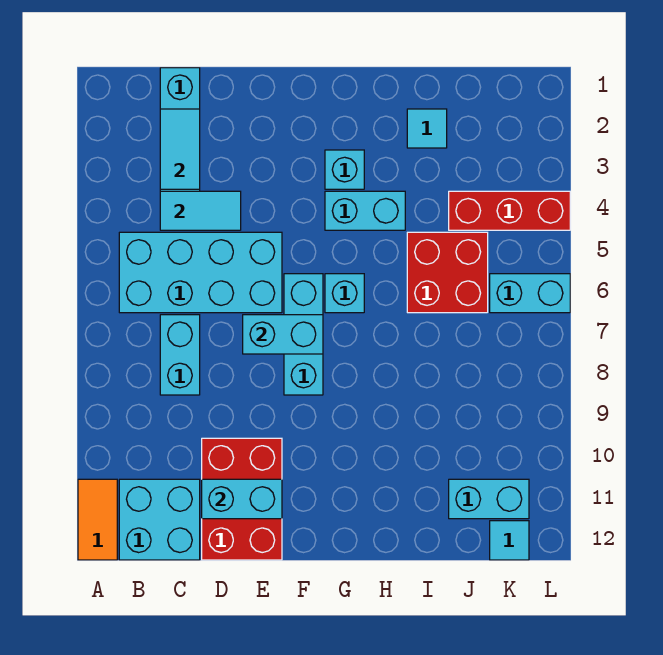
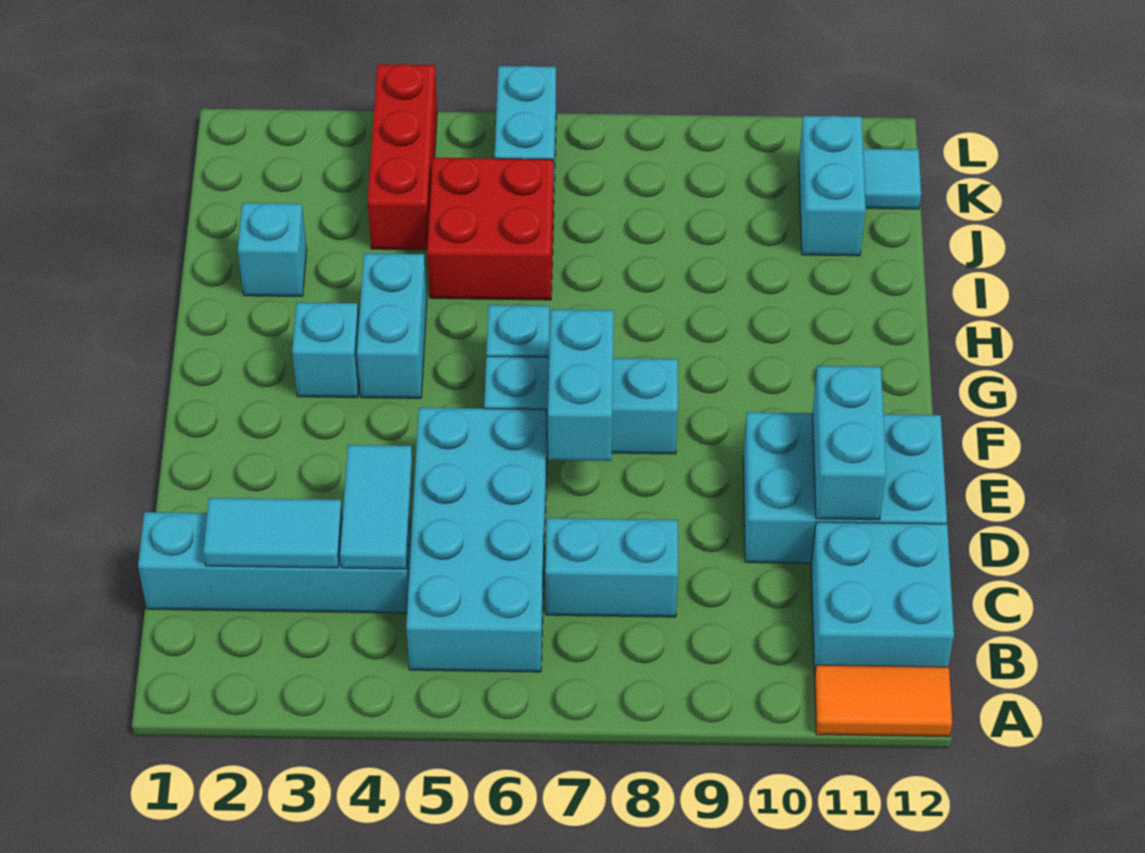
red brick D10:E12 level 1 -> cyan brick D10:E12 level 1
cyan tile I2 level 1 -> cyan brick I2 level 1

